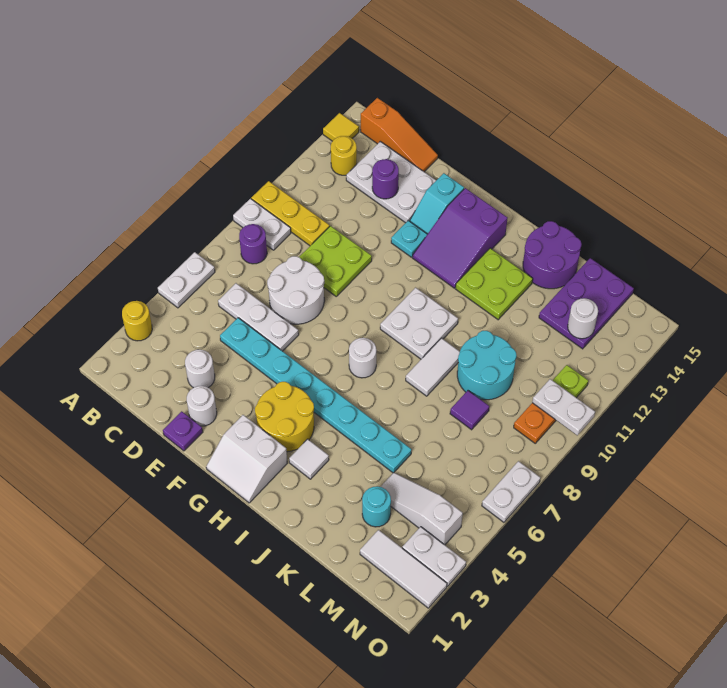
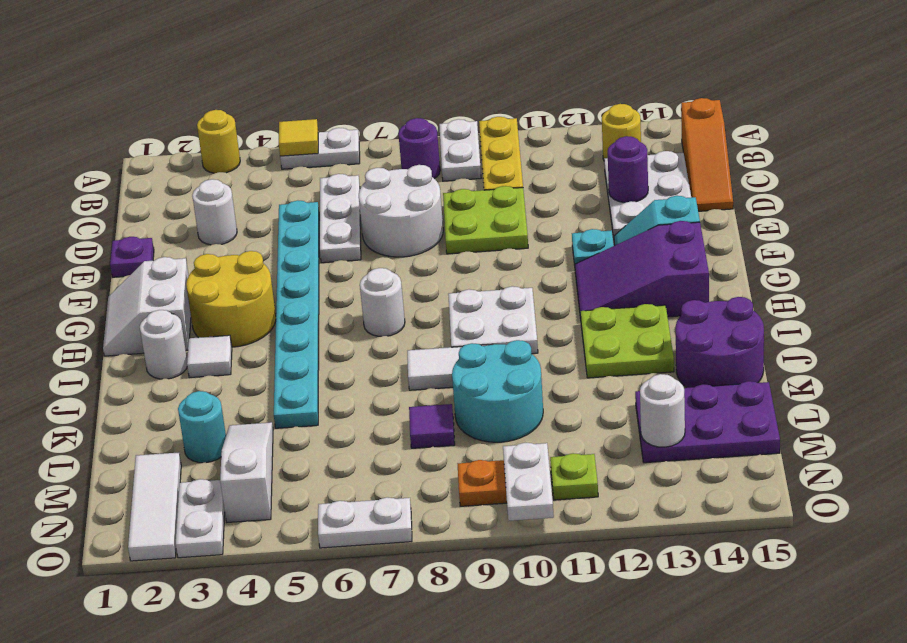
yellow tile A14 level 1 -> yellow tile A5 level 2
white round brick E2 level 1 -> white round brick I2 level 1

